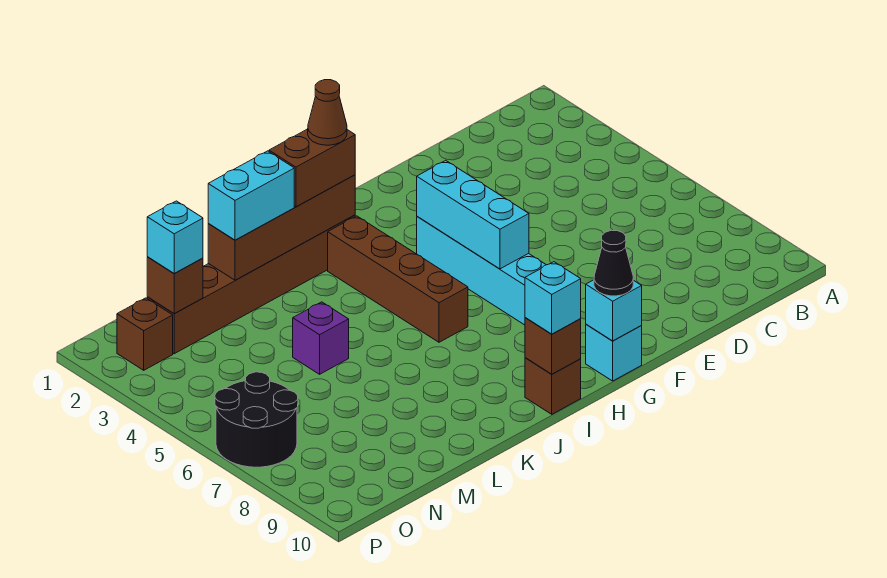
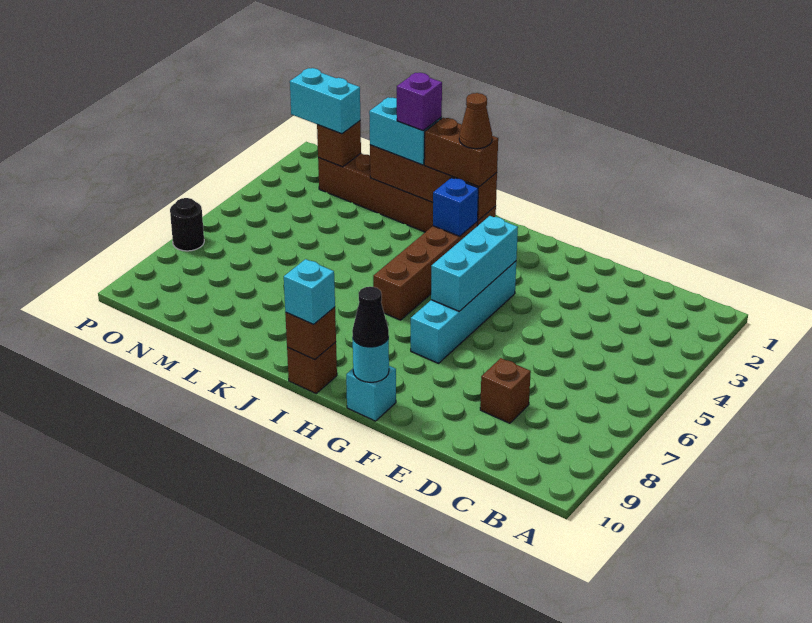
cyan brick G10 level 2 -> cyan round brick G10 level 2
none -> blue brick I3 level 2
purple brick L5 level 1 -> purple brick K2 level 4
cyan brick N2 level 3 -> cyan brick N2:O2 level 3
brown brick O2 level 1 -> brown brick D8 level 1
black round brick O6:P7 level 1 -> black round brick P7 level 1

